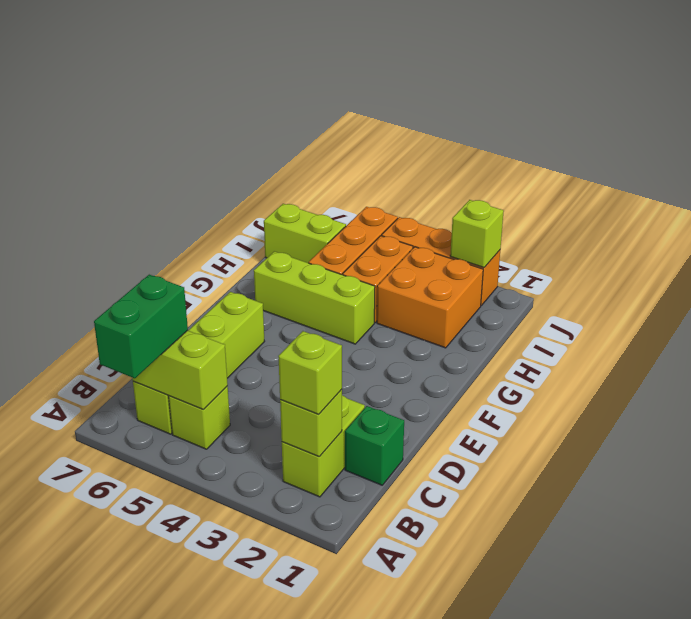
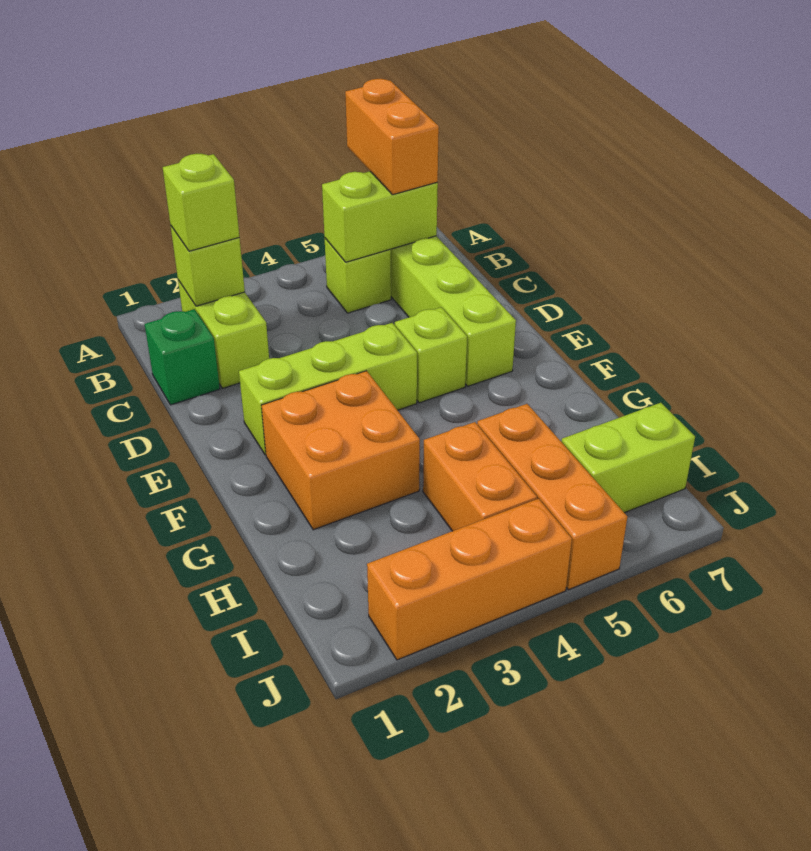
green brick A6:B6 level 3 -> orange brick A6:B6 level 3
lime brick G4:G6 level 1 -> lime brick E2:E4 level 1
orange brick H2:I3 level 1 -> orange brick F2:G3 level 1
lime brick J2 level 2 -> lime brick E5 level 1

